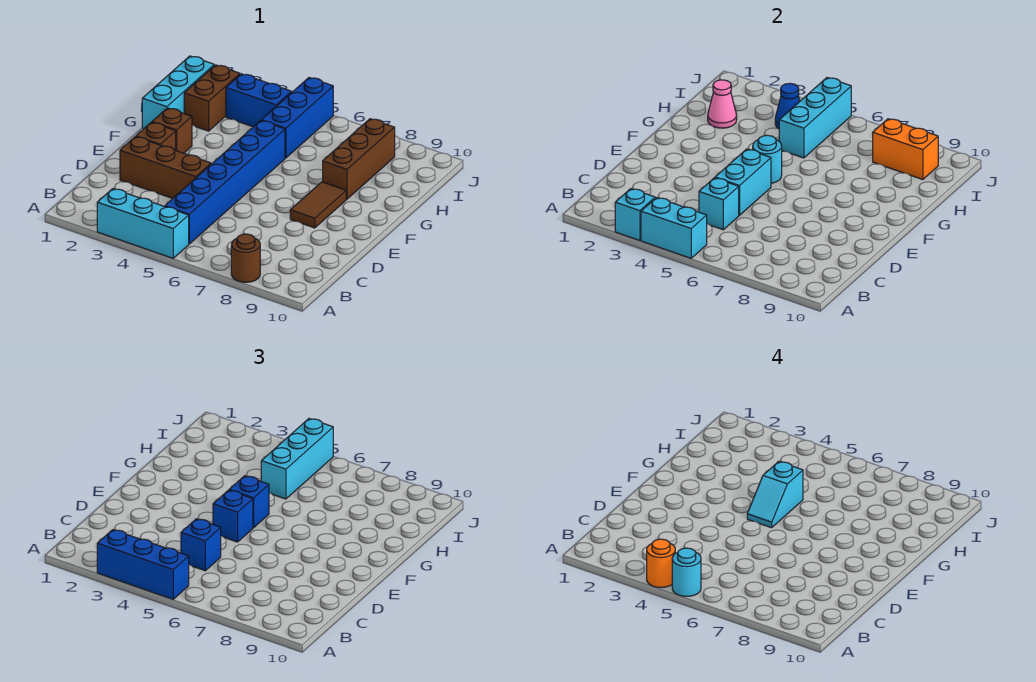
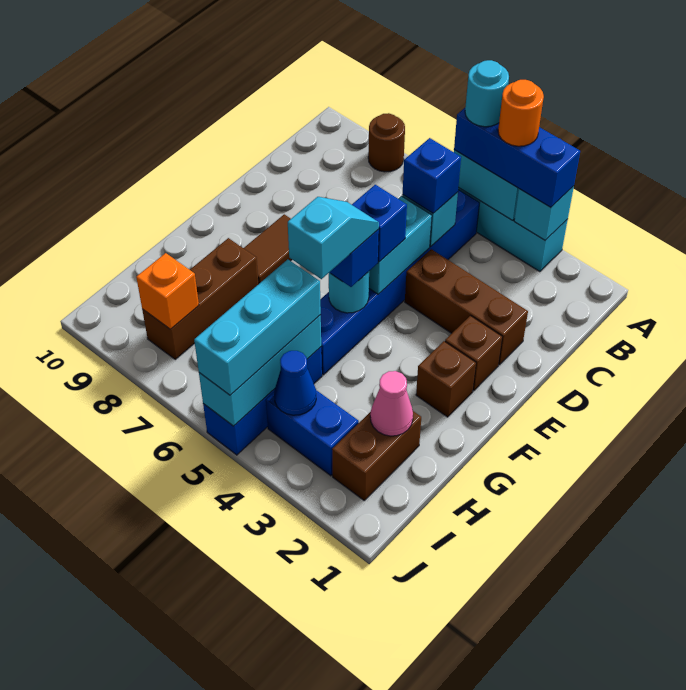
cyan brick G1:I1 level 1 -> none
orange brick I8:I9 level 2 -> orange brick I8 level 2

